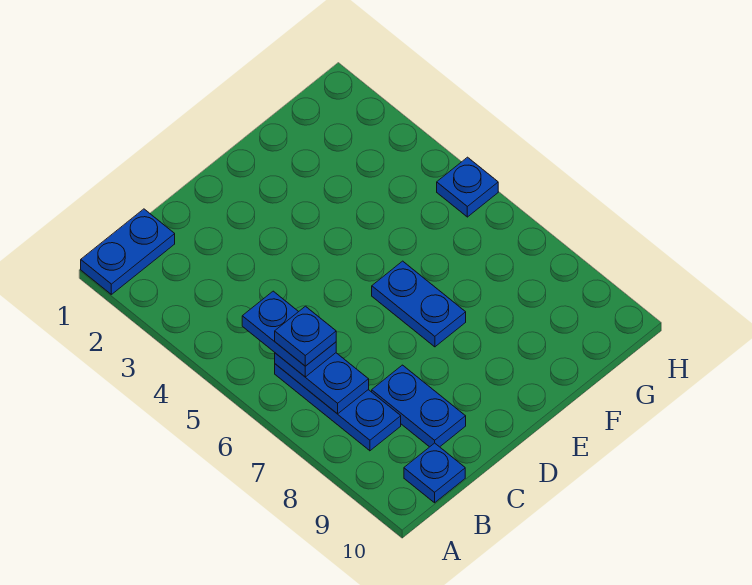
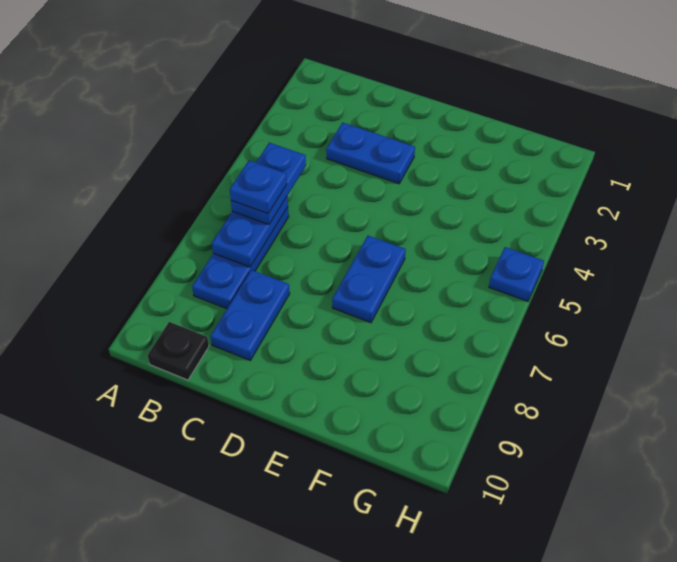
blue plate A1:B1 level 1 -> blue plate C3:D3 level 1
blue plate B10 level 1 -> black plate B10 level 1

